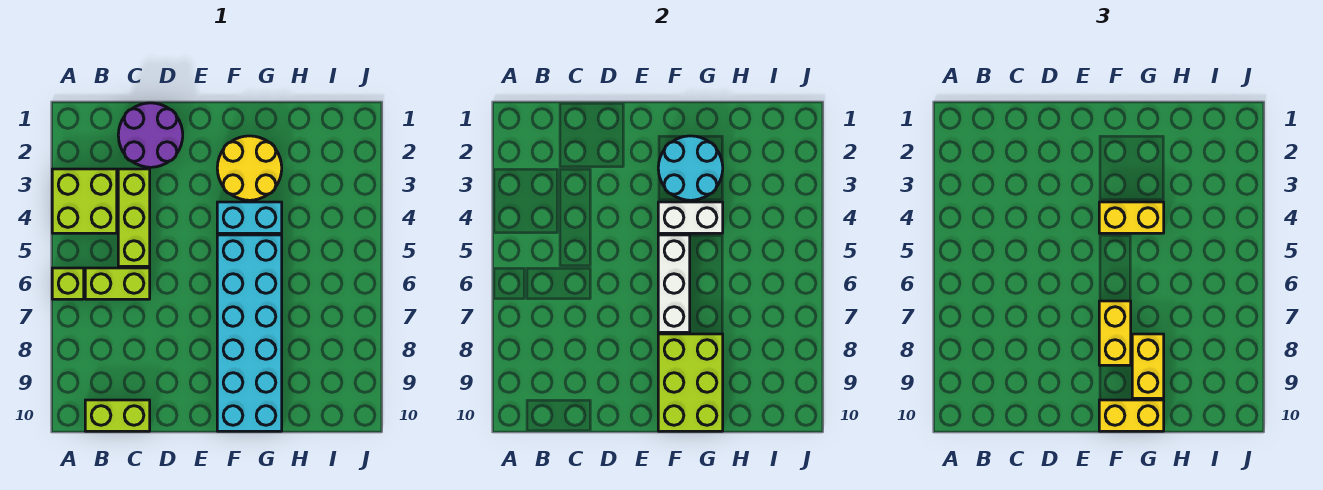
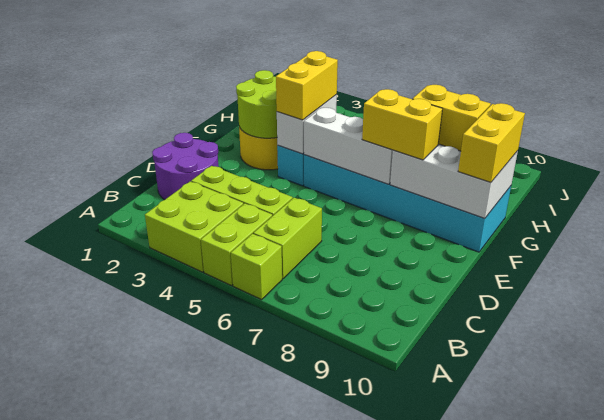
lime brick B10:C10 level 1 -> lime brick A5:B5 level 1
cyan round brick F2:G3 level 2 -> lime round brick F2:G3 level 2
lime brick F8:G10 level 2 -> white brick F8:G10 level 2

